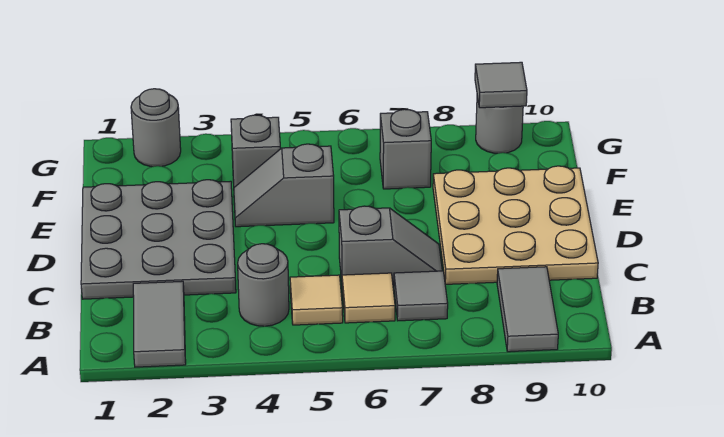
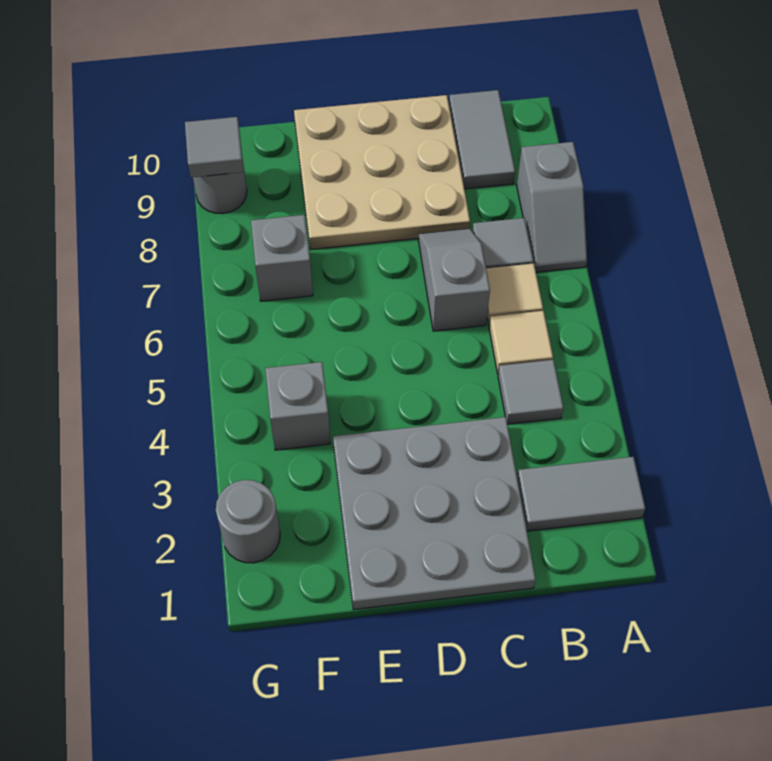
grey tile A9:B9 level 1 -> grey tile B9:B10 level 1
grey round brick B4 level 1 -> grey tile B4 level 1
grey slope E4:E5 level 1 top 5 -> grey slope A7:A8 level 1 top 8

